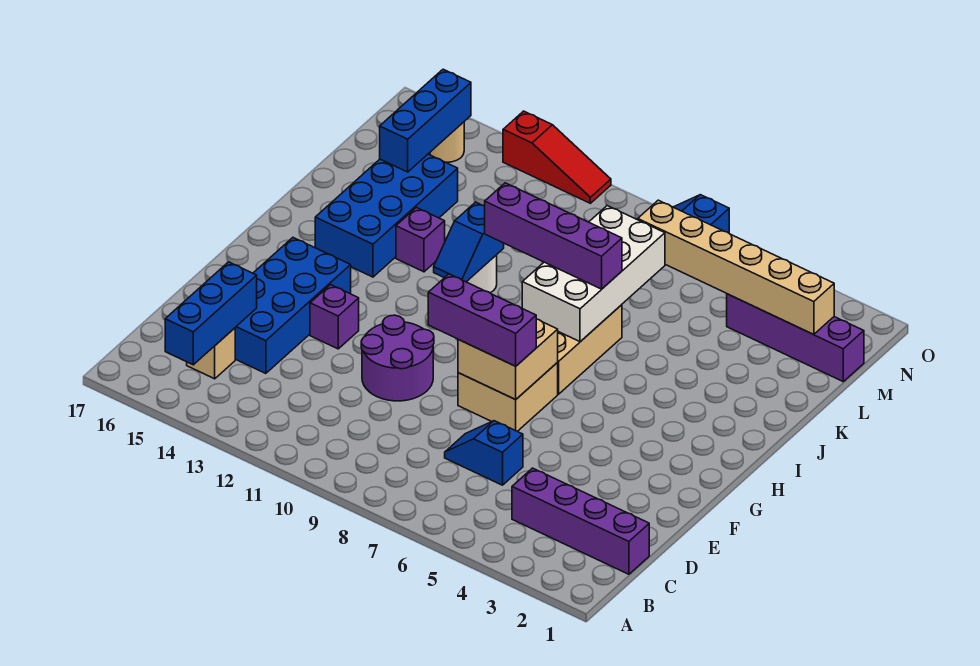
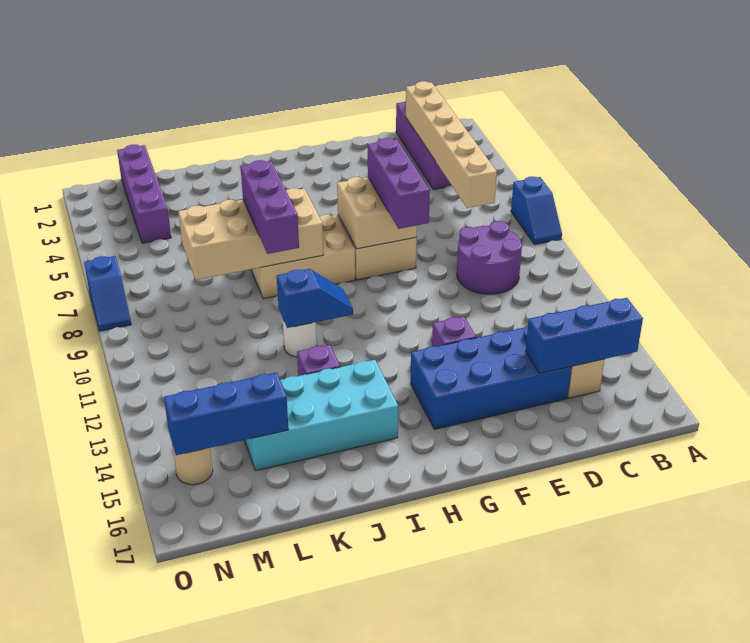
blue slope D6:D7 level 1 top 6 -> blue slope A7:A8 level 1 top 7
purple round brick E10:F11 level 1 -> purple round brick C9:D10 level 1
white brick I7:L8 level 2 -> tan brick I7:L8 level 2
blue brick I14:L15 level 1 -> cyan brick I14:L15 level 1
purple brick J7:J10 level 3 -> purple brick J7:J9 level 3
tan brick M2:M7 level 2 -> tan brick C2:C7 level 2
red slope O11:O13 level 1 top 13 -> none

